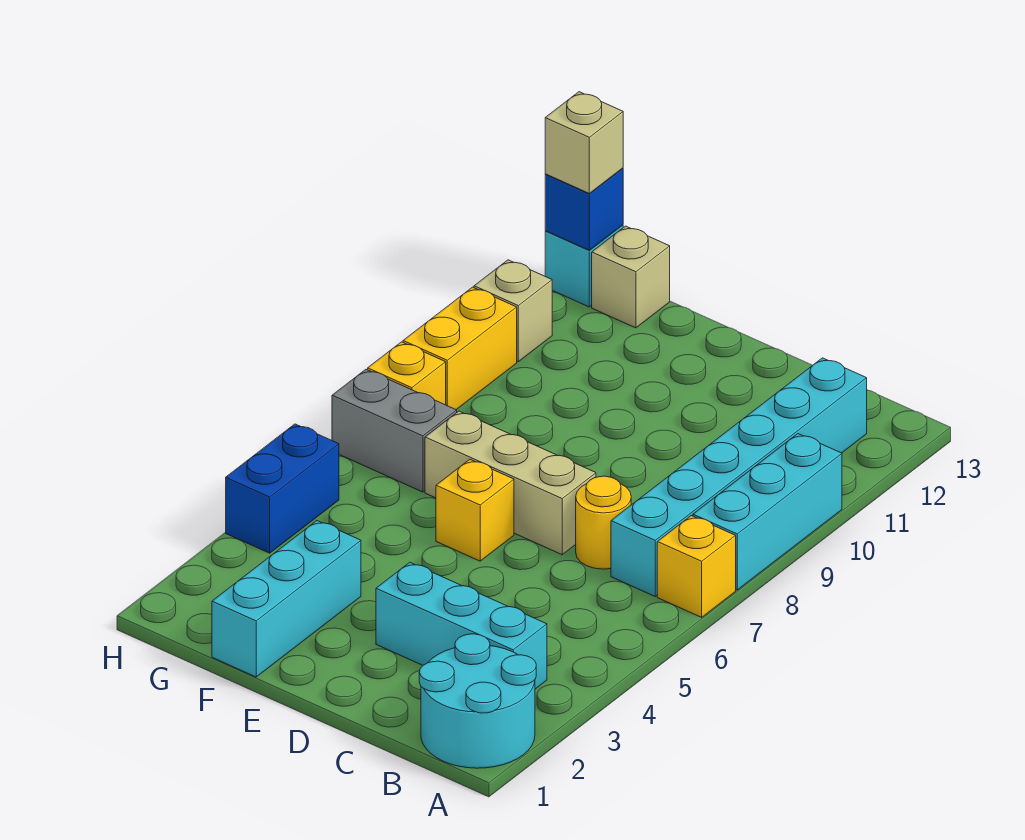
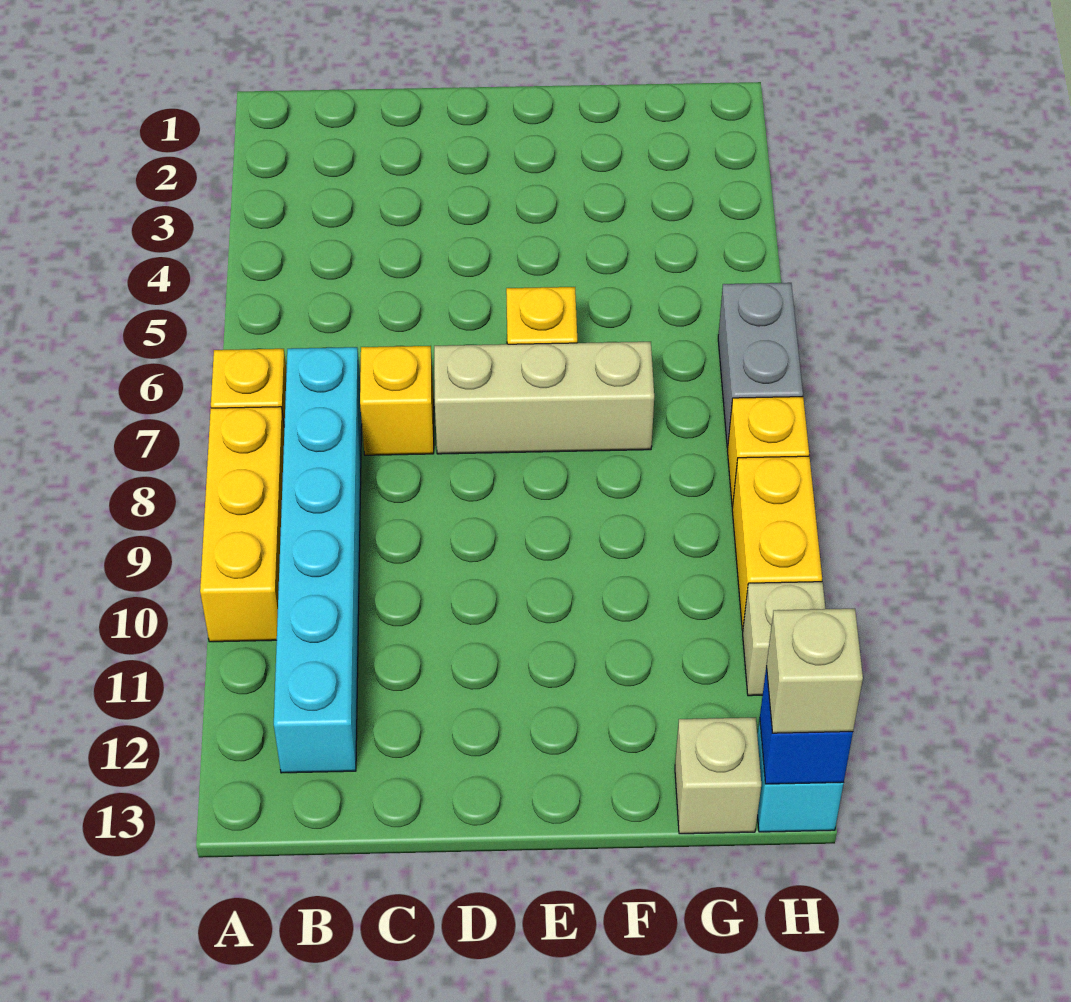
cyan round brick A1:B2 level 1 -> none
cyan brick A8:A10 level 1 -> yellow brick A8:A10 level 1
cyan brick B3:D3 level 1 -> none
yellow round brick C7 level 1 -> yellow brick C7 level 1
cyan brick F1:F3 level 1 -> none
grey brick G7:H7 level 1 -> grey brick H6:H7 level 1
blue brick H4:H5 level 1 -> none

